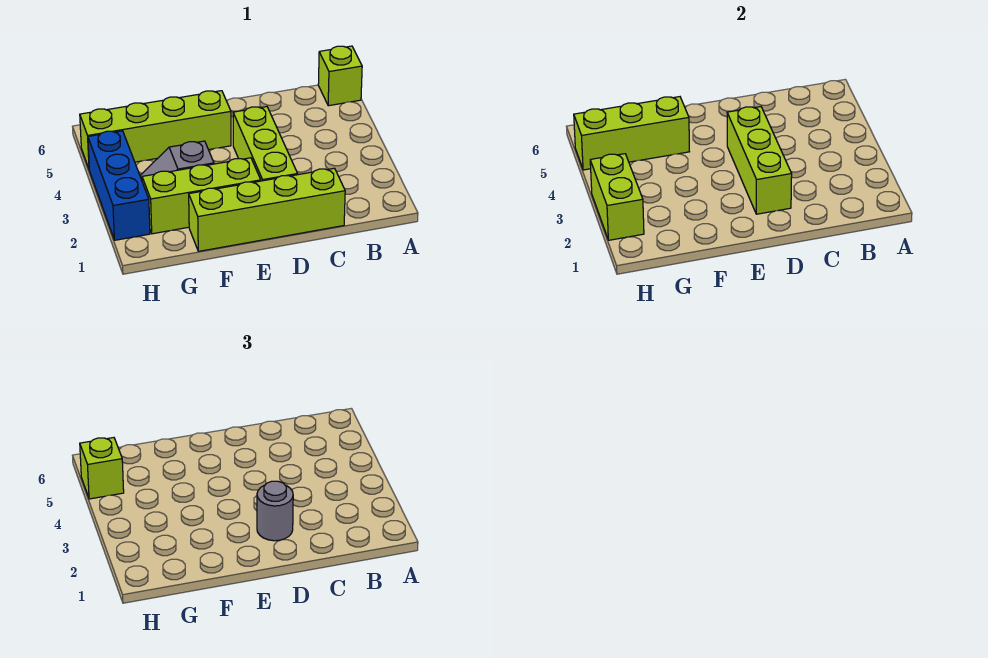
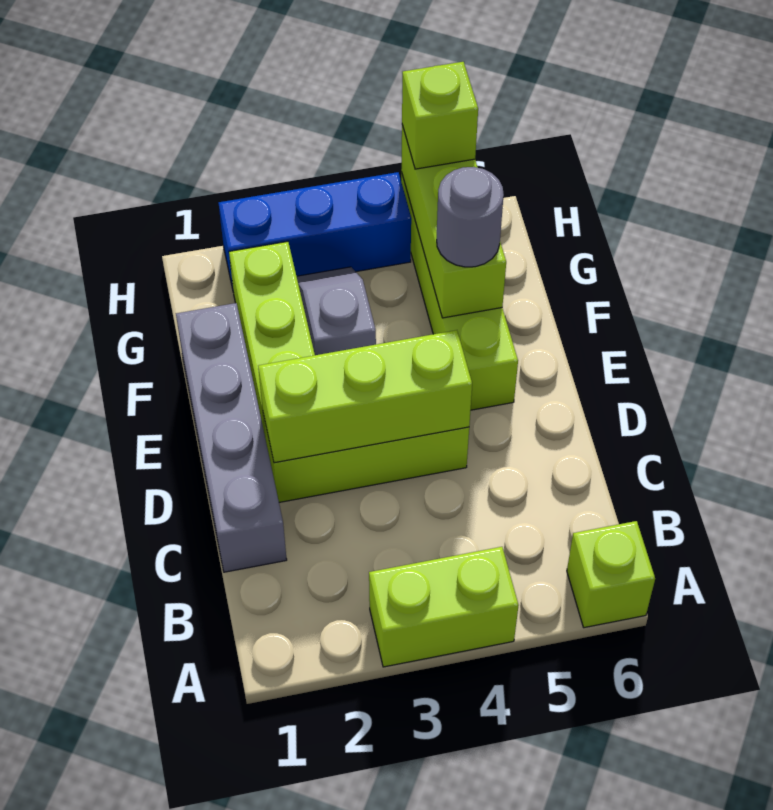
lime brick C1:F1 level 1 -> grey brick C1:F1 level 1
grey round brick D2 level 3 -> grey round brick F5 level 3
lime brick H2:H3 level 2 -> lime brick A3:A4 level 1

